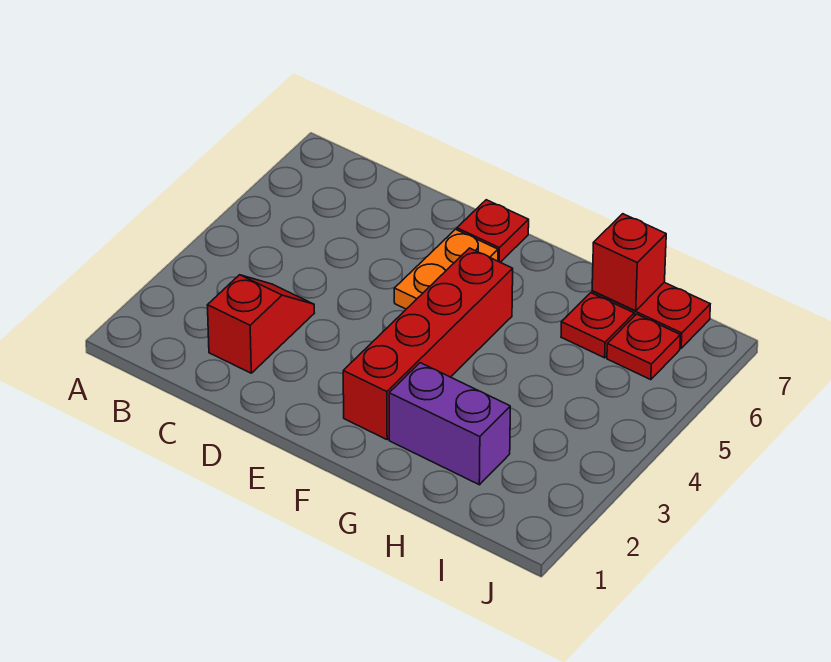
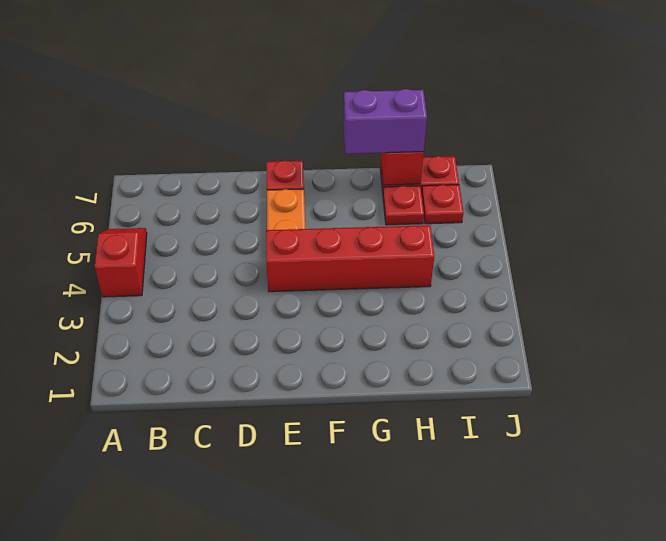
red slope C2:C3 level 1 top 2 -> red slope A4:A5 level 1 top 4
red brick F2:F5 level 1 -> red brick E4:H4 level 1
purple brick G2:H2 level 1 -> purple brick G7:H7 level 3

